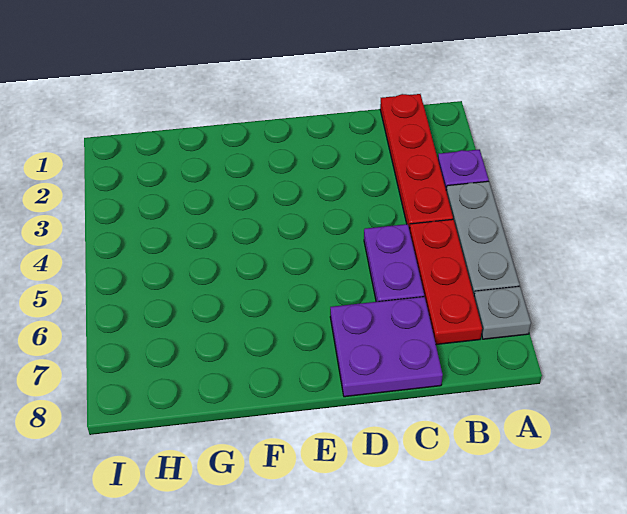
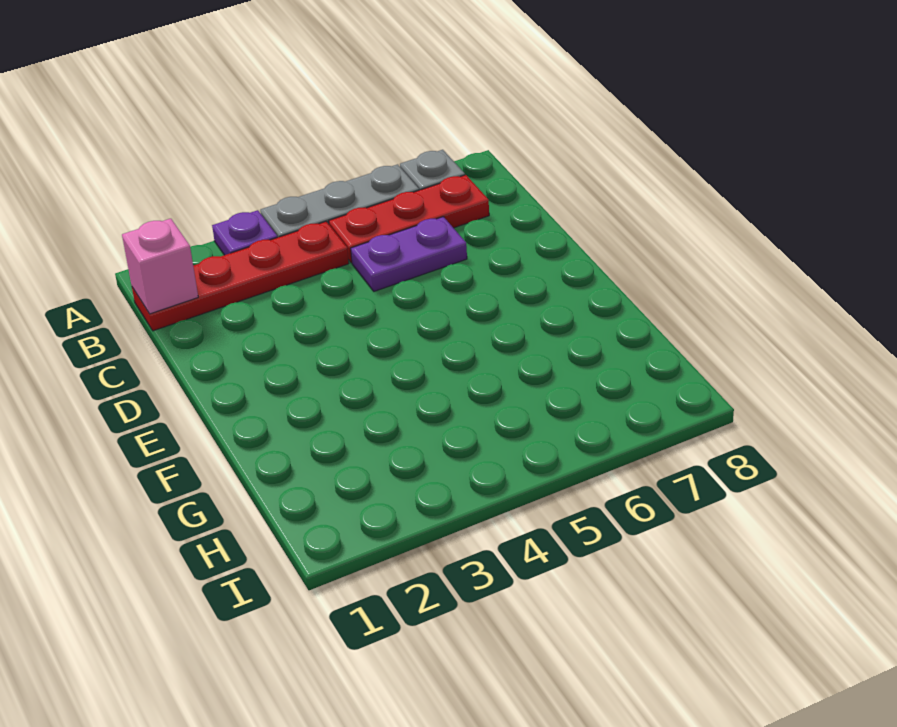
none -> pink brick B1 level 2
purple plate C7:D8 level 1 -> none

